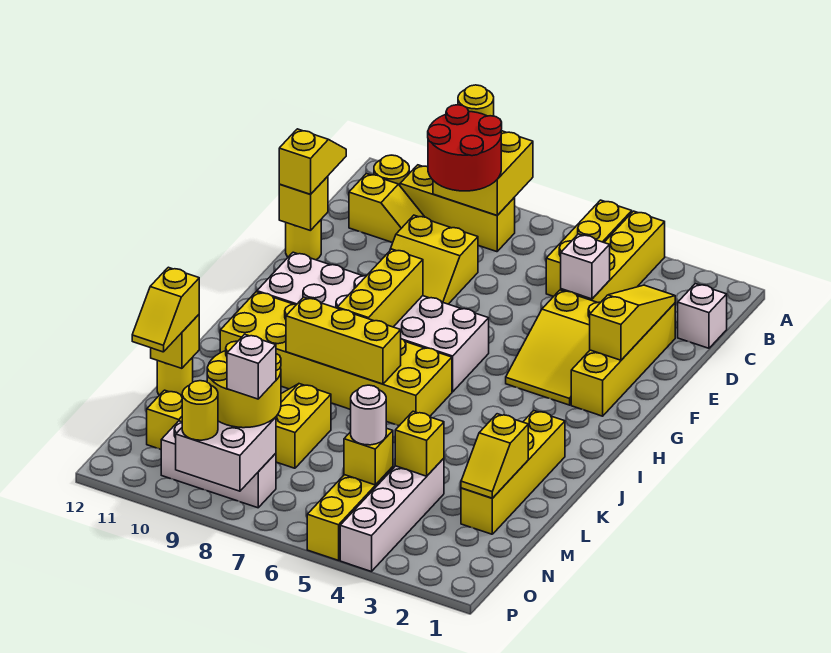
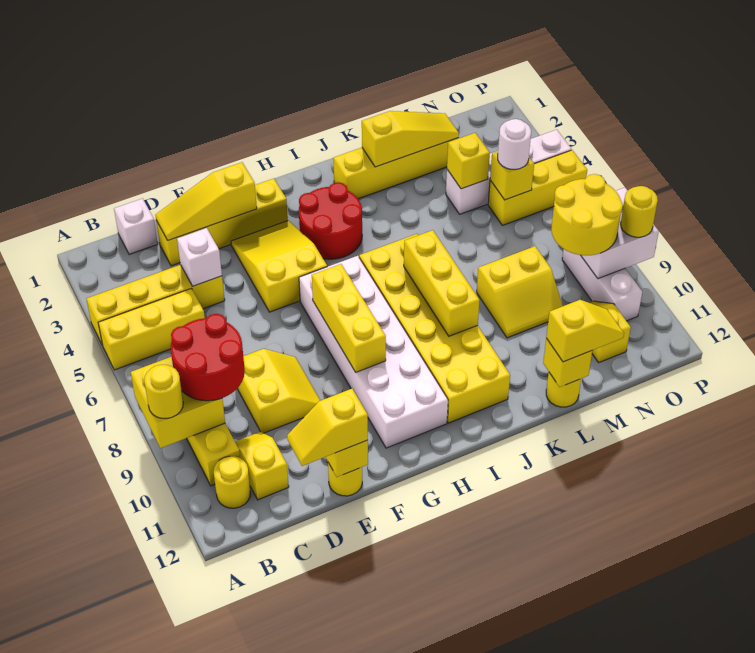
yellow slope E3:G4 level 1 top E -> yellow slope F3:G5 level 1 top 5
yellow brick G8:I8 level 2 -> yellow brick G7:G9 level 2
none -> red round brick H3:I4 level 1
yellow slope L2:M2 level 2 top L -> yellow slope K2:M2 level 2 top K
white brick O8 level 4 -> none

